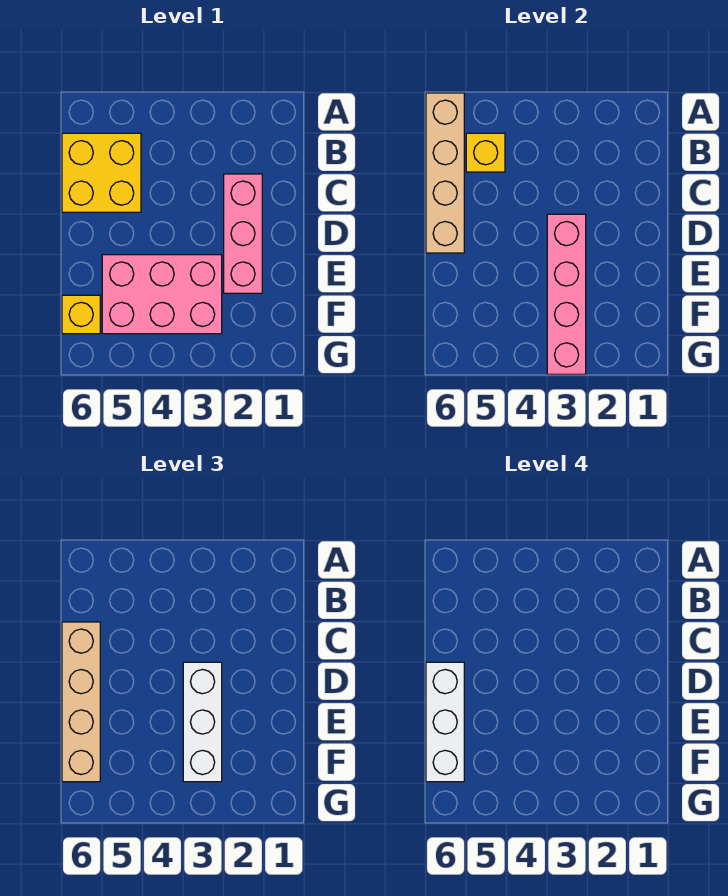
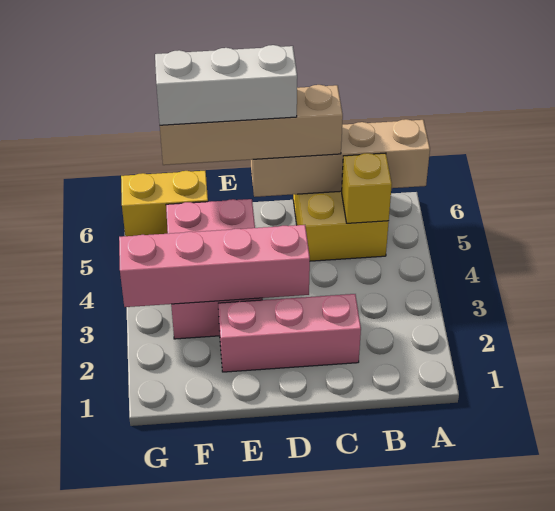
white brick D3:F3 level 3 -> none
yellow brick F6 level 1 -> yellow brick F6:G6 level 1

